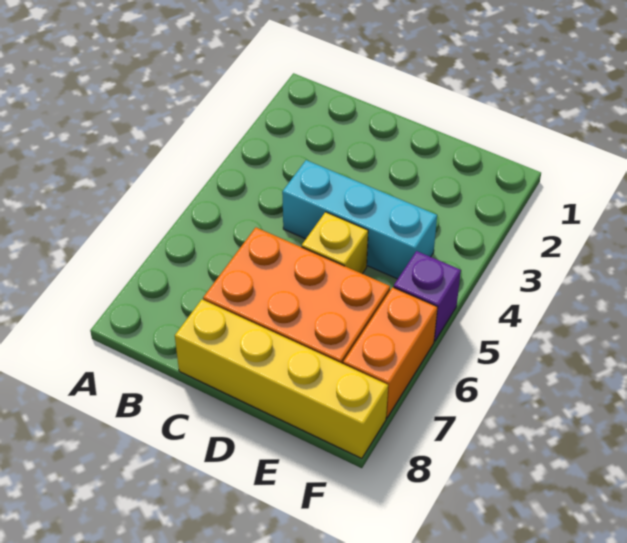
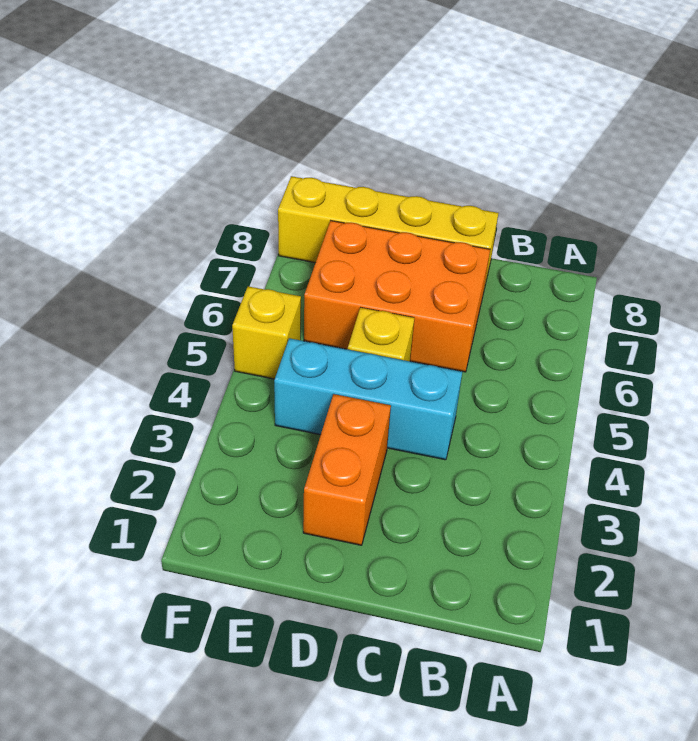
purple brick F5 level 1 -> yellow brick F5 level 1
orange brick F6:F7 level 1 -> orange brick D2:D3 level 1

